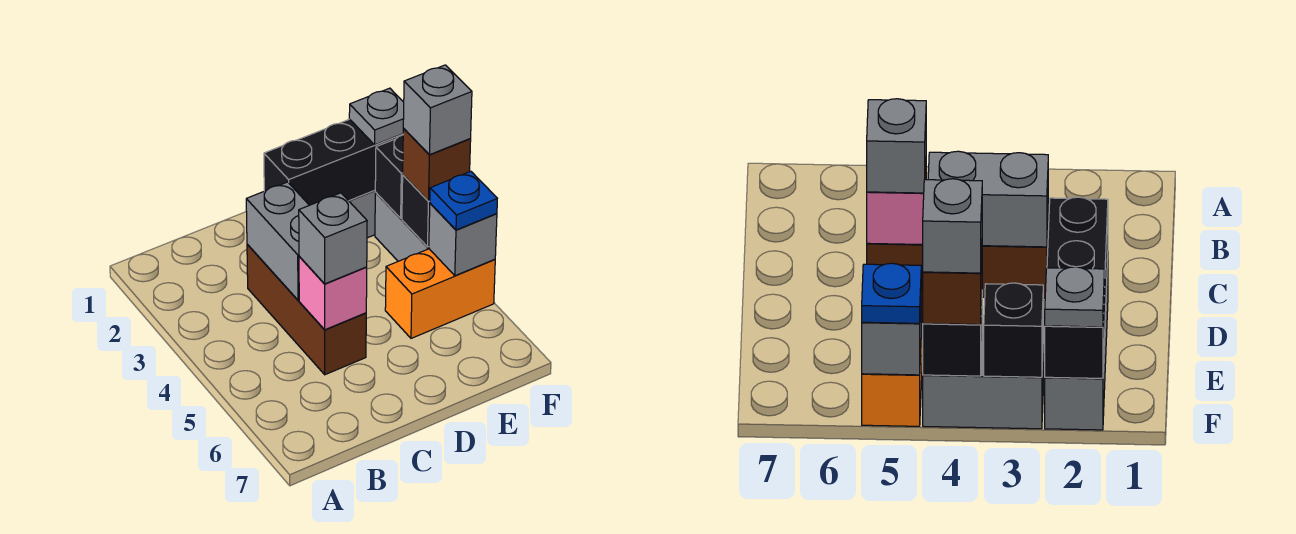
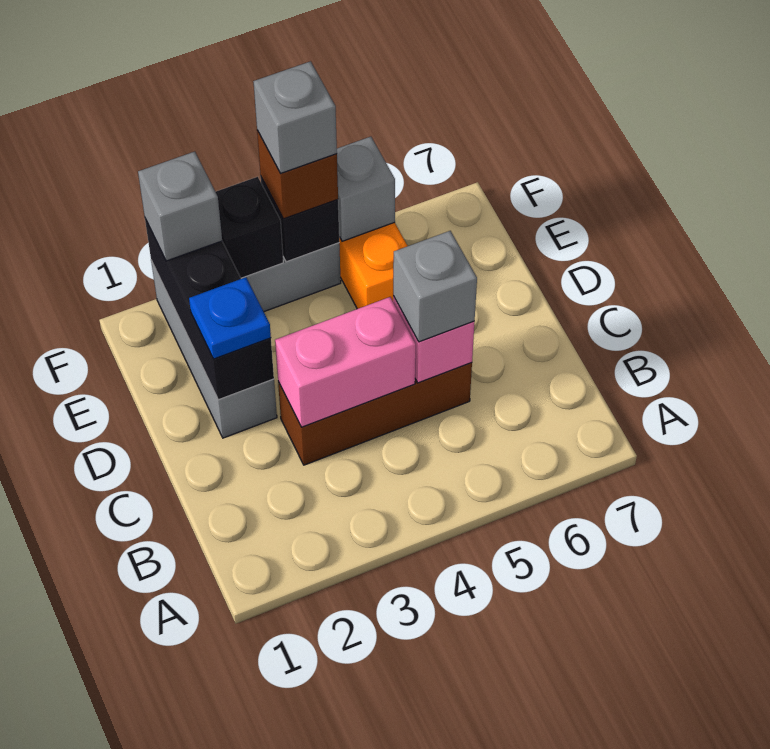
grey brick C3:C4 level 2 -> pink brick C3:C4 level 2
grey plate F2 level 3 -> grey brick F2 level 3
blue plate F5 level 3 -> blue plate D2 level 3

